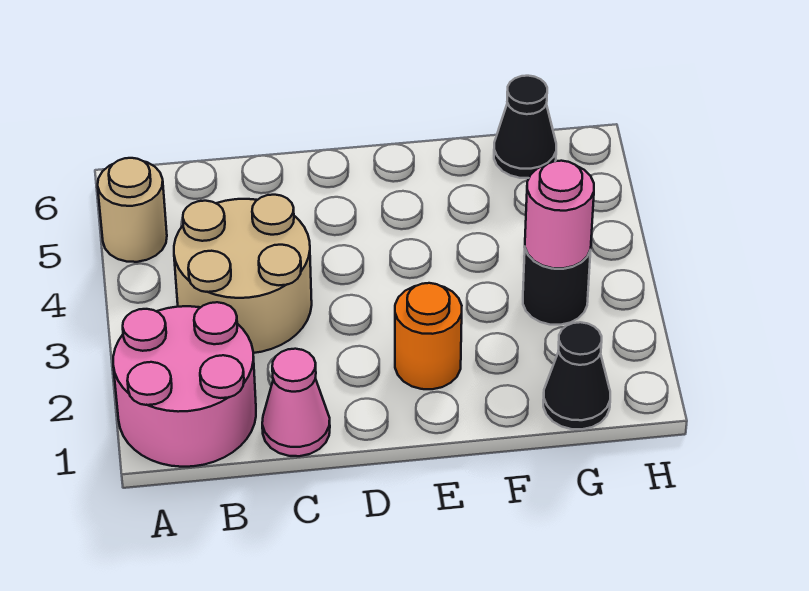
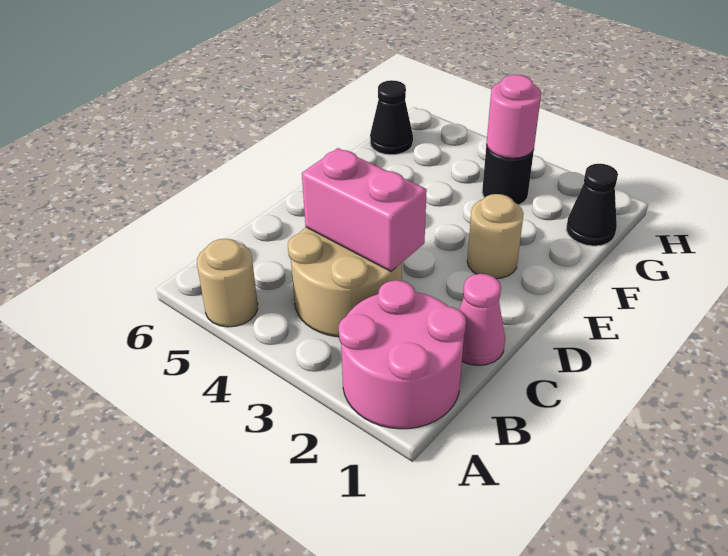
none -> pink brick C3:C4 level 2
orange round brick E2 level 1 -> tan round brick E2 level 1

